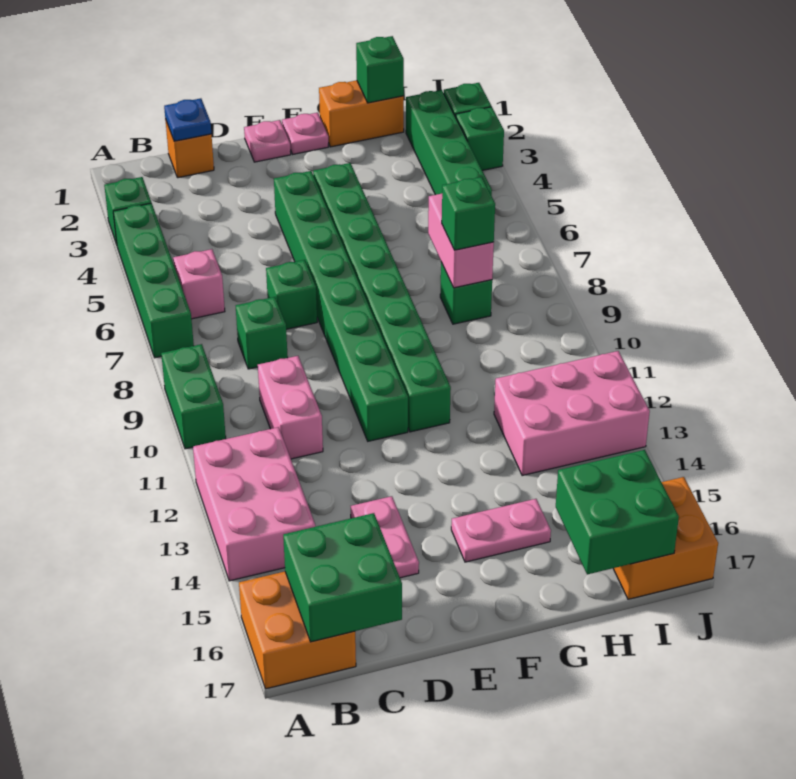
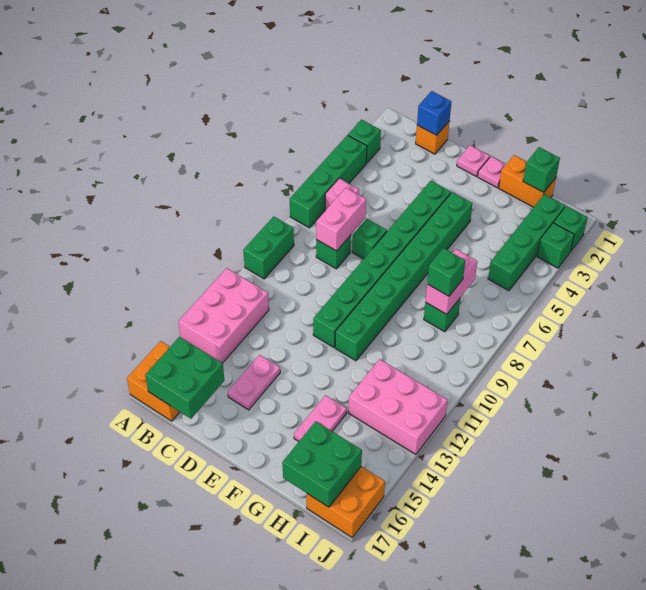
blue plate C1 level 2 -> blue brick C1 level 2
pink brick C10:C11 level 1 -> pink brick C7:C8 level 2
pink plate F15:G15 level 1 -> pink plate G14:G15 level 1

